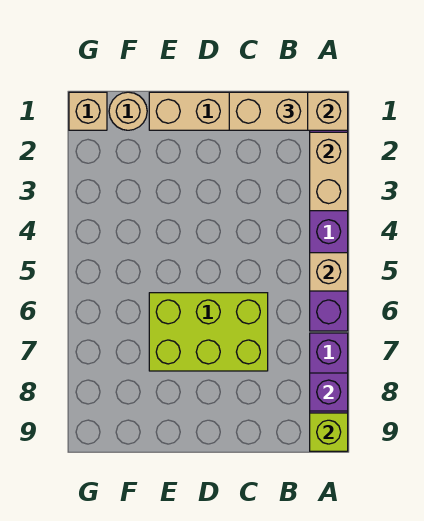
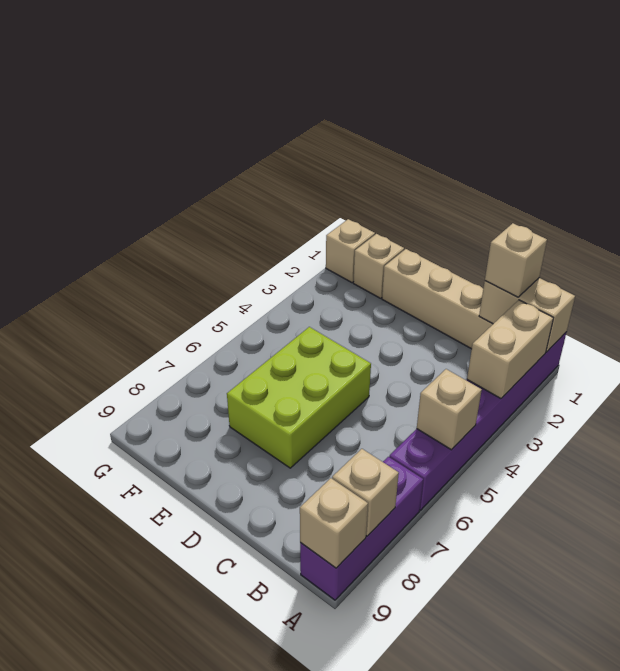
purple brick A8 level 2 -> tan brick A8 level 2
lime brick A9 level 2 -> tan brick A9 level 2
tan brick B1:C1 level 3 -> tan brick B1 level 3
lime brick C6:E7 level 1 -> lime brick D5:E7 level 1
tan round brick F1 level 1 -> tan brick F1 level 1

